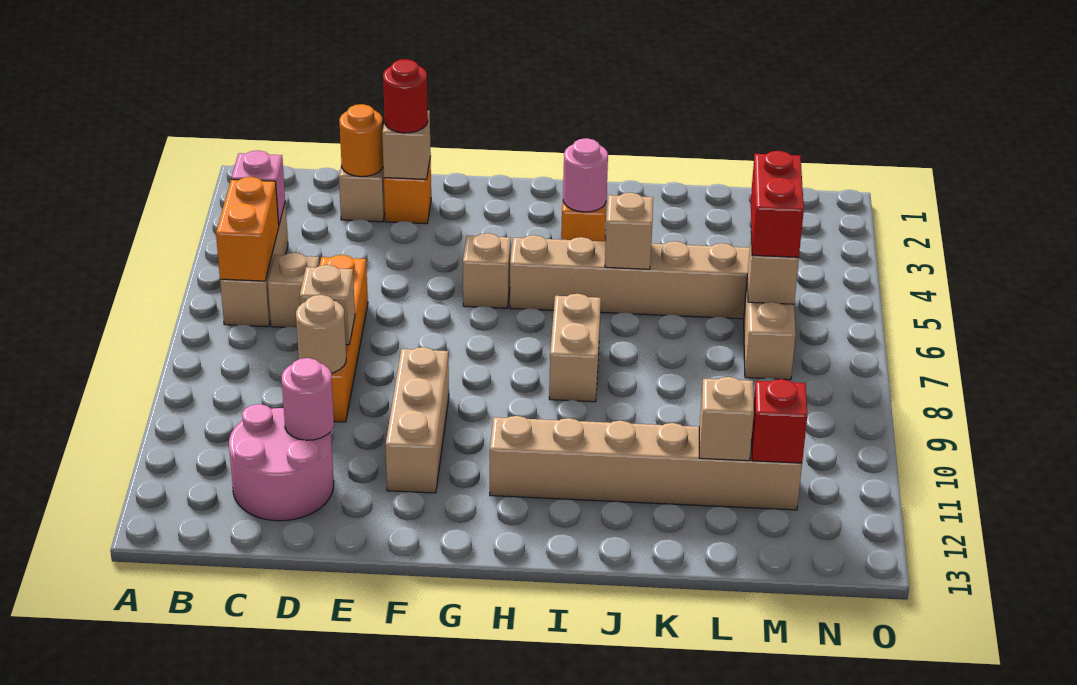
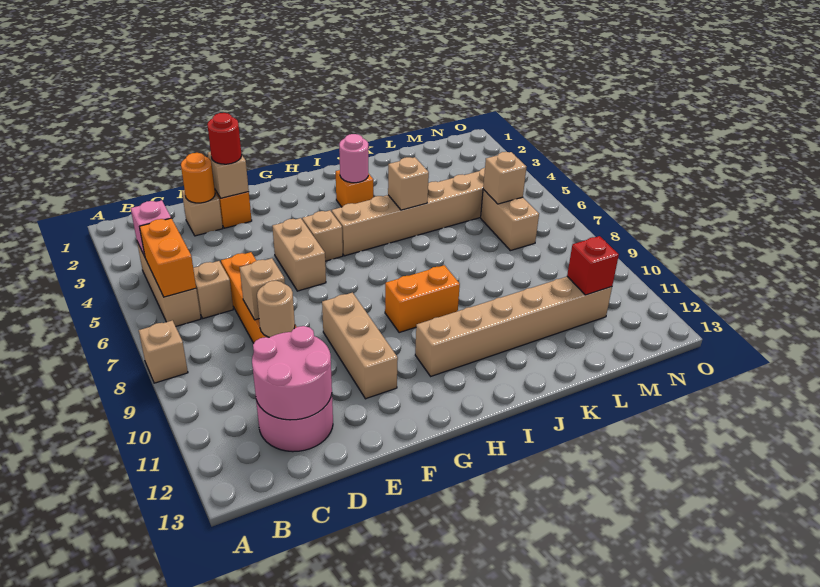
pink round brick D11 level 2 -> pink round brick C11:D12 level 2
none -> orange brick H9:I9 level 1
tan brick I7:I8 level 1 -> tan brick F5:F6 level 1
tan brick L11 level 2 -> tan brick A8 level 1
red brick M5:M6 level 3 -> none

